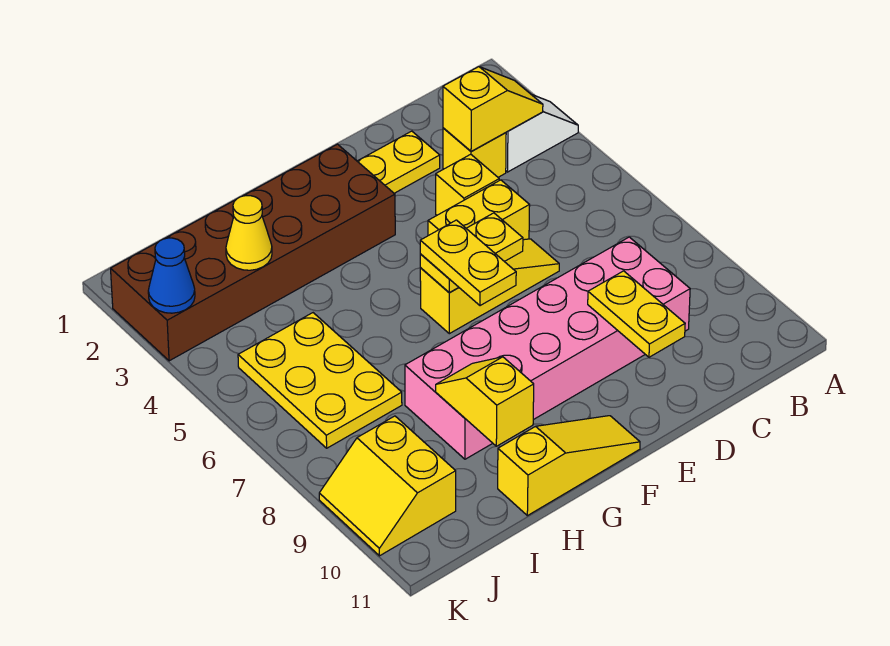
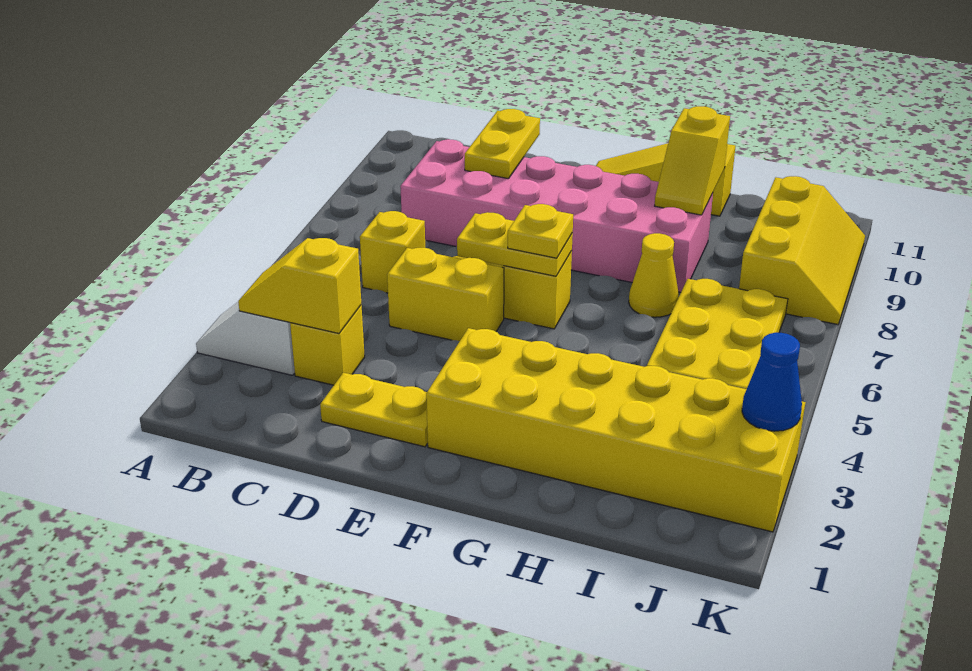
yellow brick D4 level 1 -> yellow brick C6 level 1
brown brick F2:K3 level 1 -> yellow brick F2:K3 level 1
yellow plate F6:F7 level 3 -> yellow plate F6 level 3
yellow cone I3 level 2 -> yellow cone H7 level 1
yellow slope J9:K10 level 1 top J -> yellow slope J8:K10 level 1 top J

